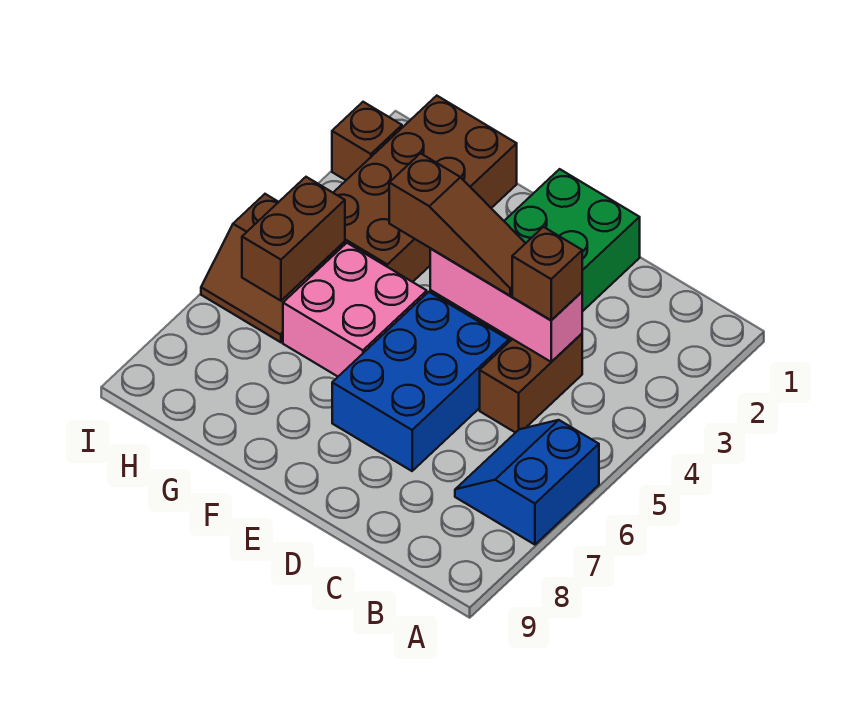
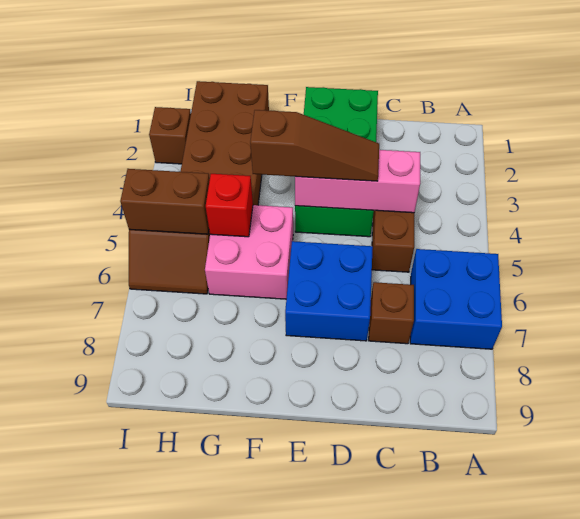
blue slope A6:B7 level 1 top A -> blue brick A6:B7 level 1
brown brick C4 level 3 -> brown brick C7 level 1
blue brick D5:E7 level 1 -> blue brick D6:E7 level 1
none -> red brick G5 level 2
brown brick H5:H6 level 2 -> brown brick H5:I5 level 2

